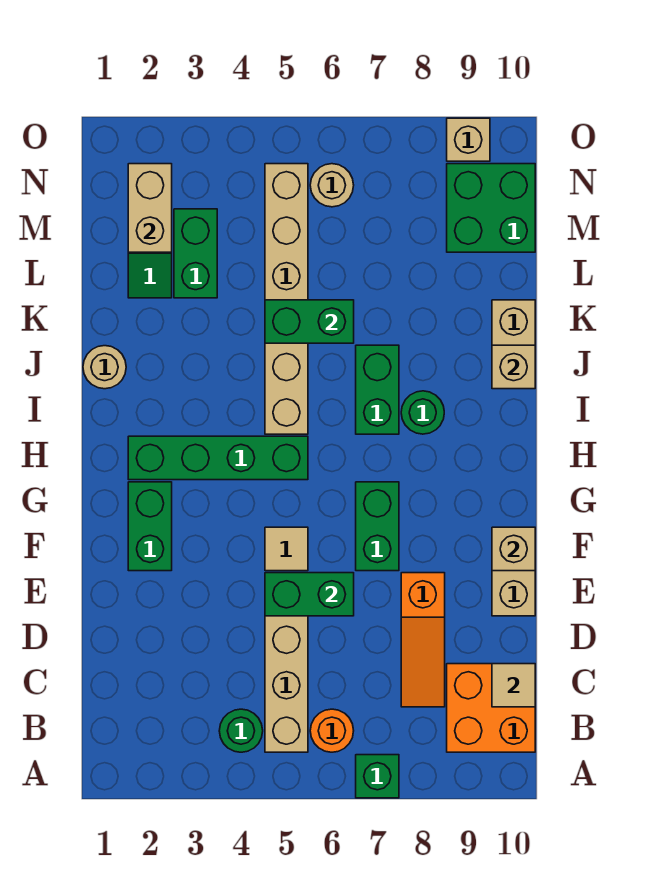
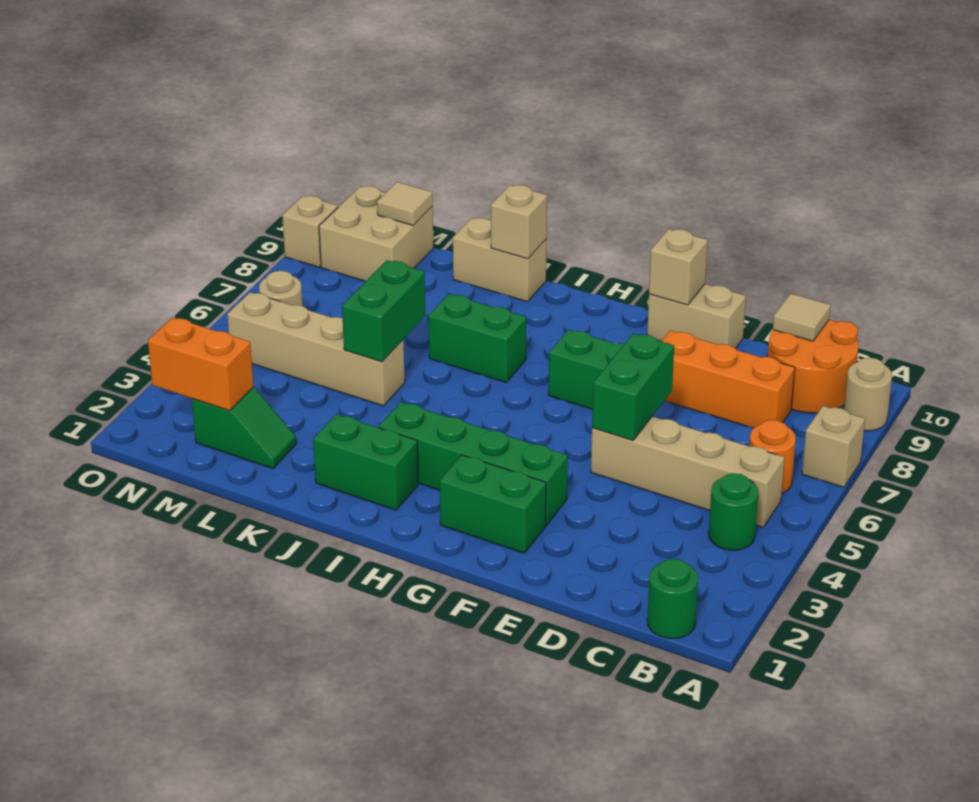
green brick A7 level 1 -> tan brick A7 level 1
orange brick B9:C10 level 1 -> orange round brick B9:C10 level 1
orange slope C8:E8 level 1 top E -> orange brick C8:E8 level 1
tan tile F5 level 1 -> tan tile M10 level 2
green brick H2:H5 level 1 -> green brick F3:I3 level 1
tan brick I5:N5 level 1 -> tan brick K5:N5 level 1
green round brick I8 level 1 -> green round brick B1 level 1
tan round brick J1 level 1 -> tan round brick A9 level 1
green brick L3:M3 level 1 -> green brick I2:J2 level 1
tan brick M2:N2 level 2 -> orange brick M2:N2 level 2
green brick M9:N10 level 1 -> tan brick M9:N10 level 1

